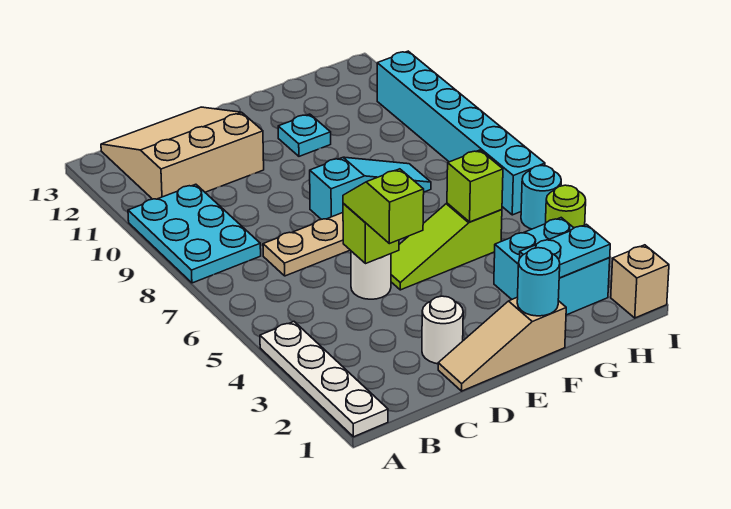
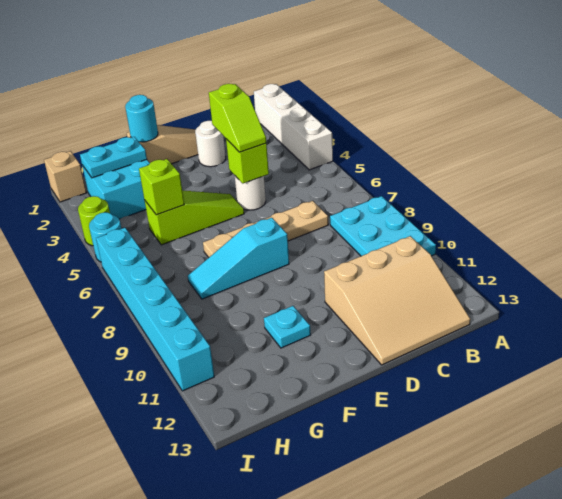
white plate A1:A4 level 1 -> white brick A1:A4 level 1

